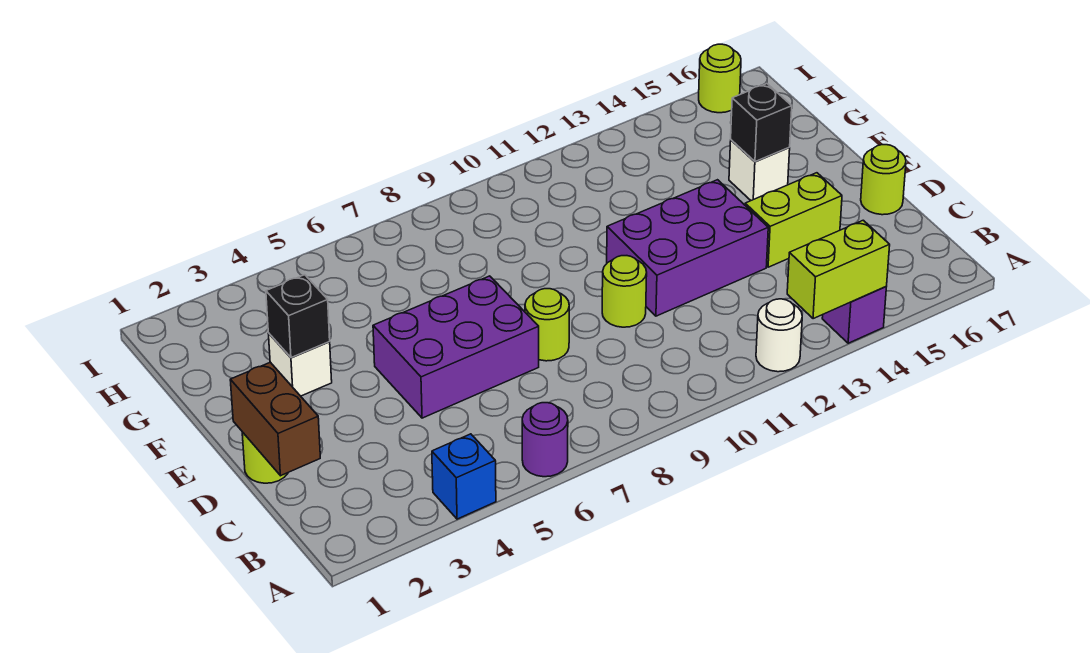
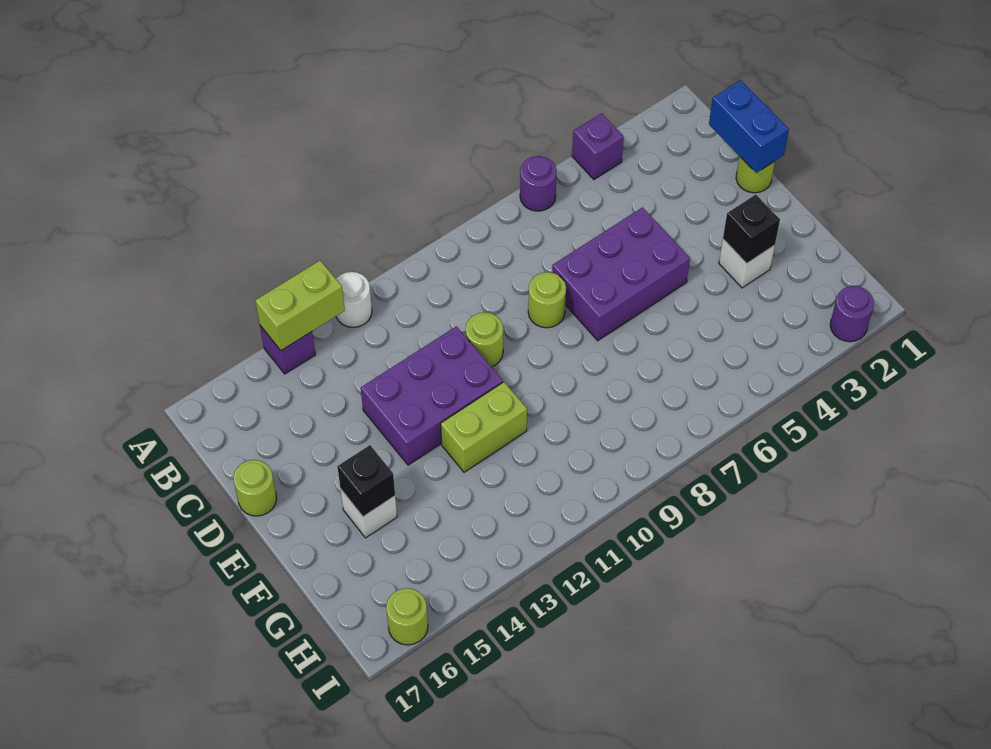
blue brick A4 level 1 -> purple brick A4 level 1
brown brick C1:D1 level 2 -> blue brick C1:D1 level 2
lime brick D14:D15 level 1 -> lime brick F11:F12 level 1
none -> purple round brick I2 level 1

